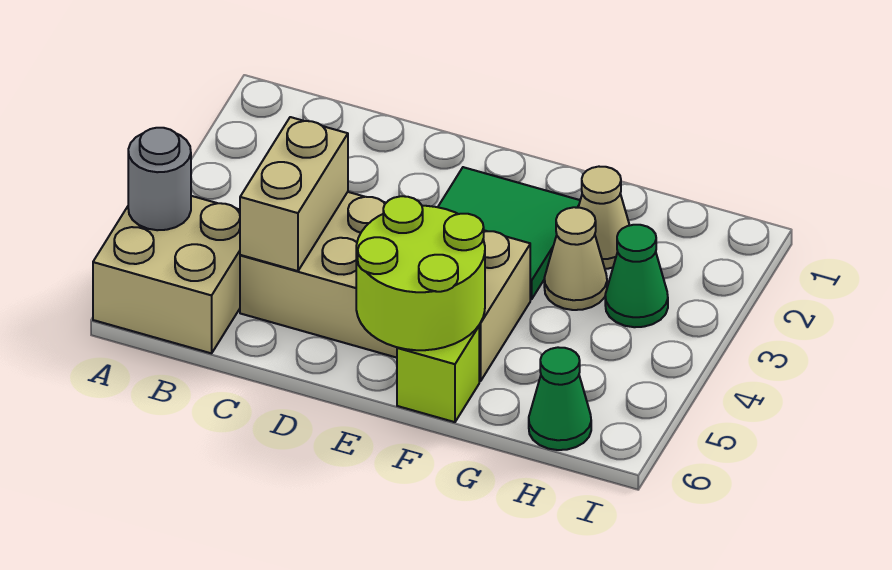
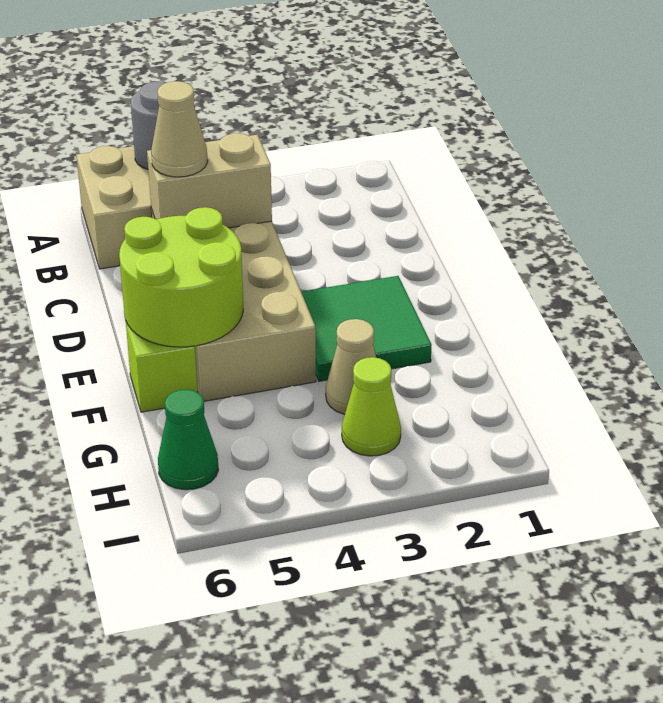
tan cone G2 level 1 -> tan cone C5 level 3
green cone H3 level 1 -> lime cone H3 level 1

